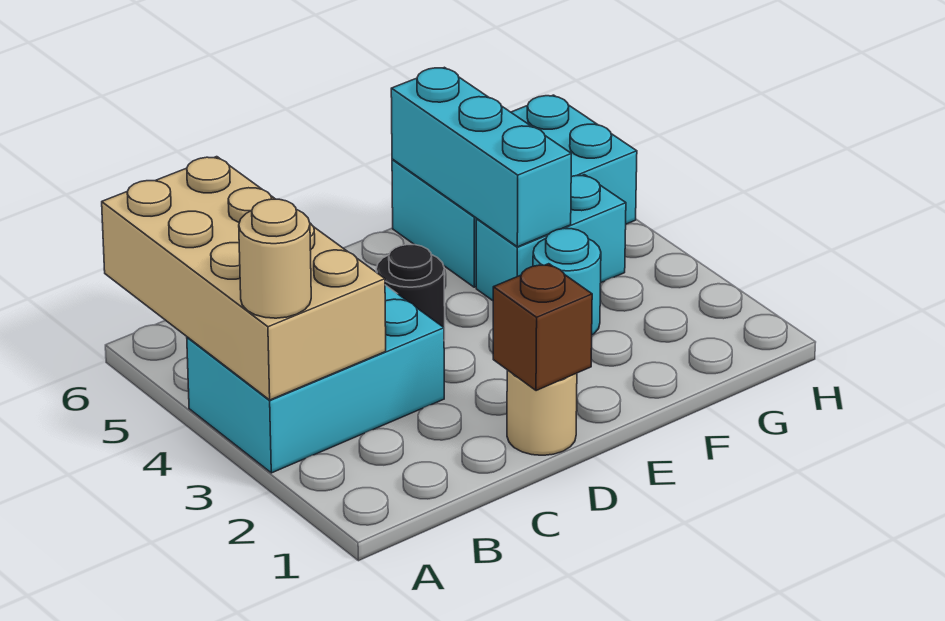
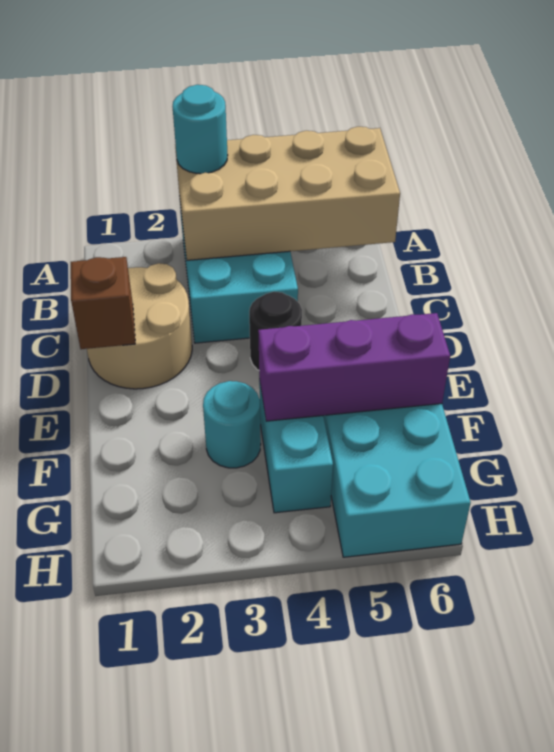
tan round brick A3 level 3 -> cyan round brick A3 level 3
tan round brick D1 level 1 -> tan round brick C1:D2 level 1
cyan brick F4:F6 level 2 -> purple brick F4:F6 level 2

